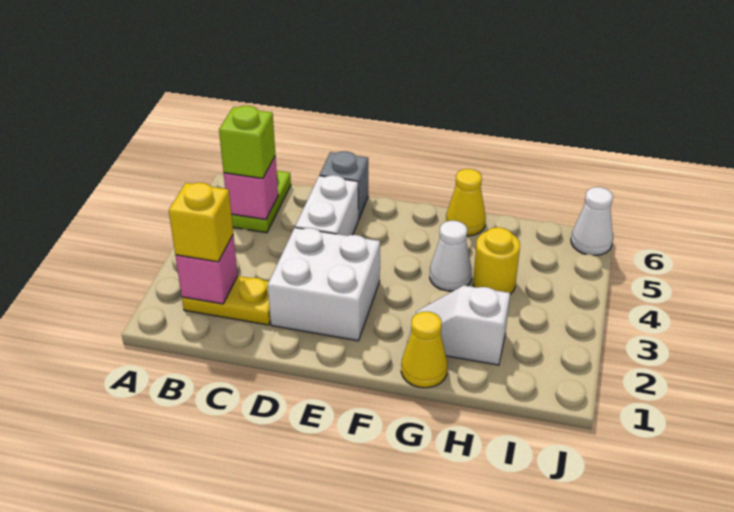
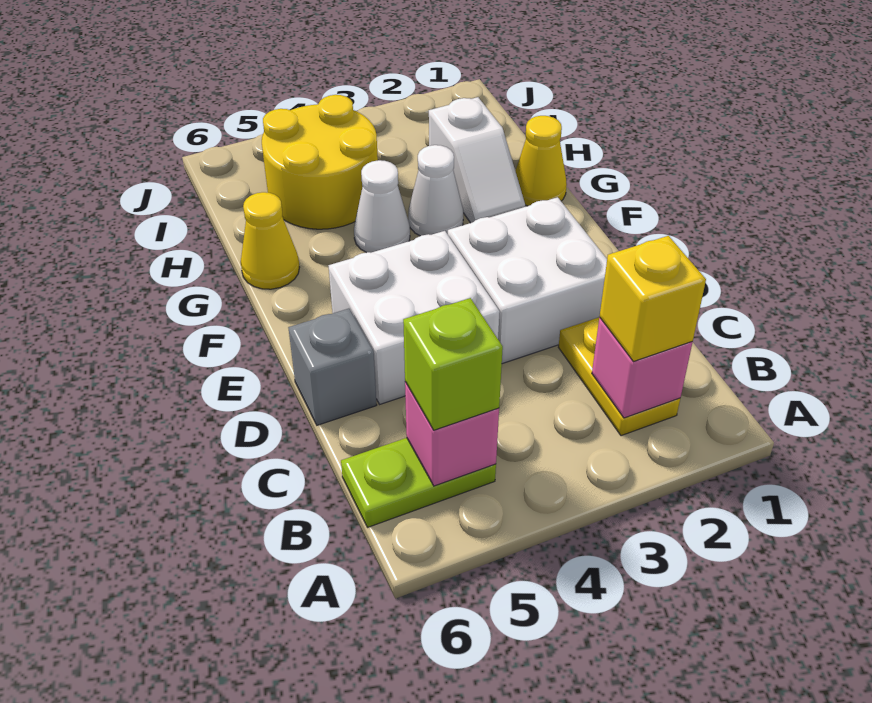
white brick D4:D5 level 1 -> white brick D4:E5 level 1
yellow round brick H4 level 1 -> yellow round brick H4:I5 level 1
white cone J6 level 1 -> white cone G3 level 1

